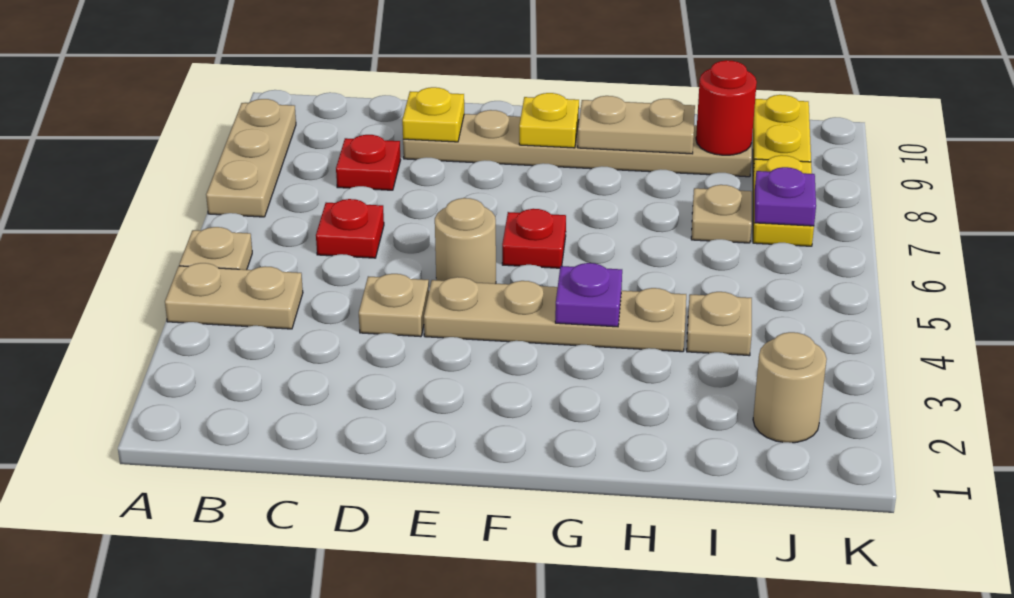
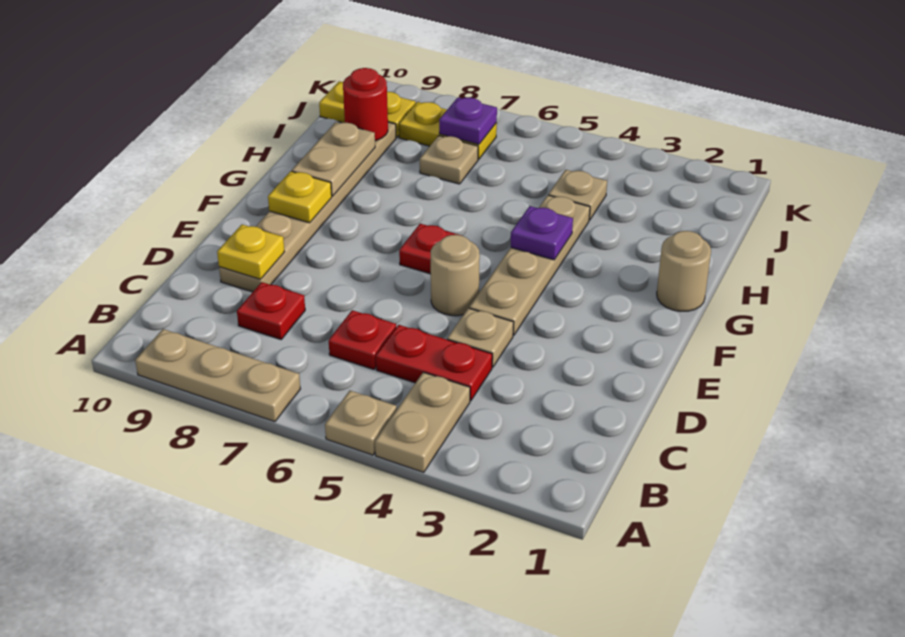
none -> red plate C4:C5 level 1
tan round brick J2 level 1 -> tan round brick G1 level 1

